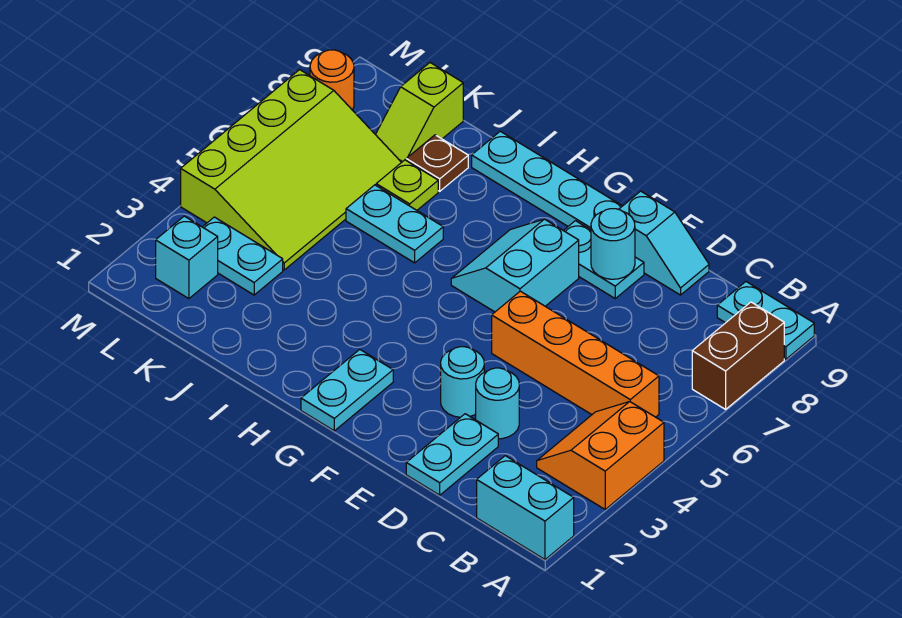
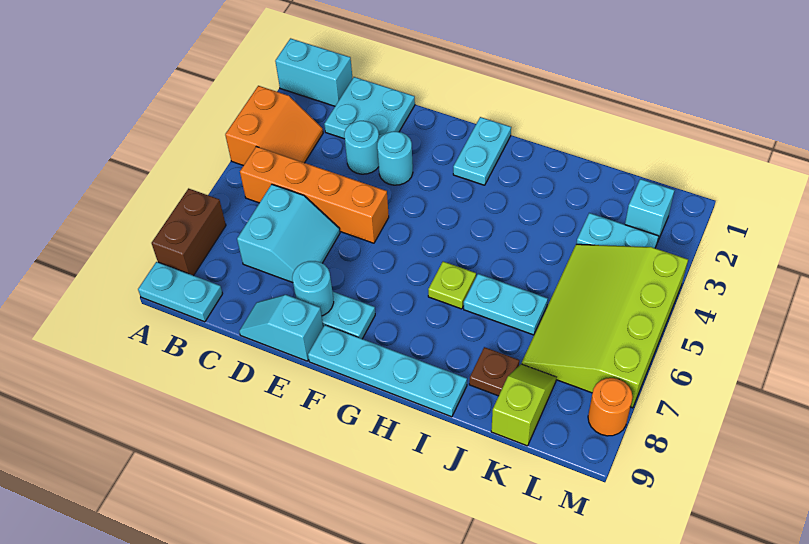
cyan plate D1:D2 level 1 -> cyan plate C1:D2 level 1
cyan slope F6:G7 level 1 top F -> cyan slope C6:D7 level 1 top C
lime plate J7 level 1 -> lime plate H6 level 1

